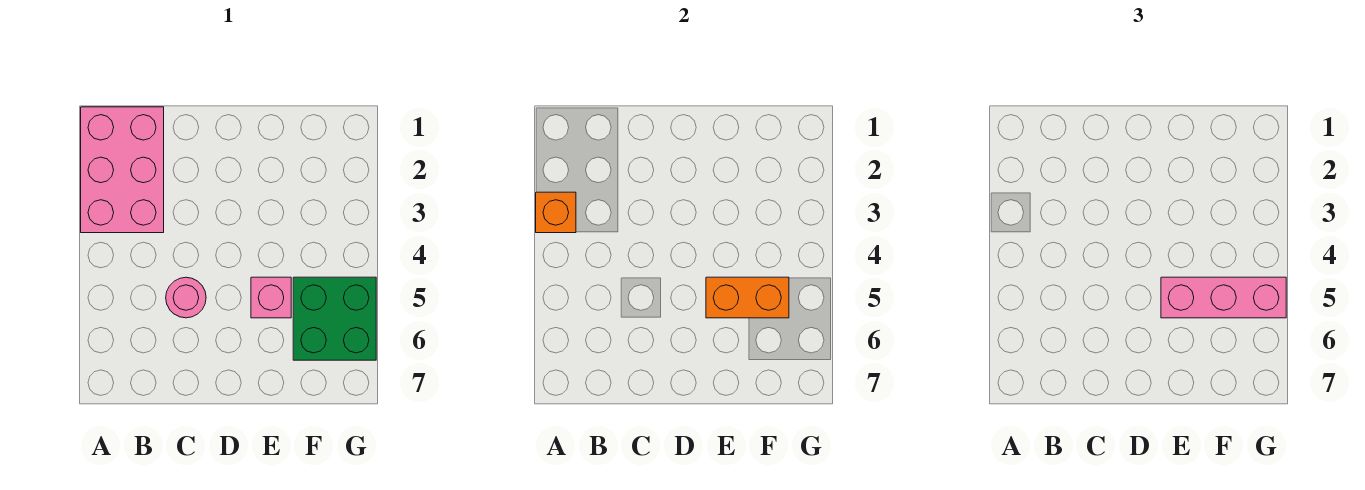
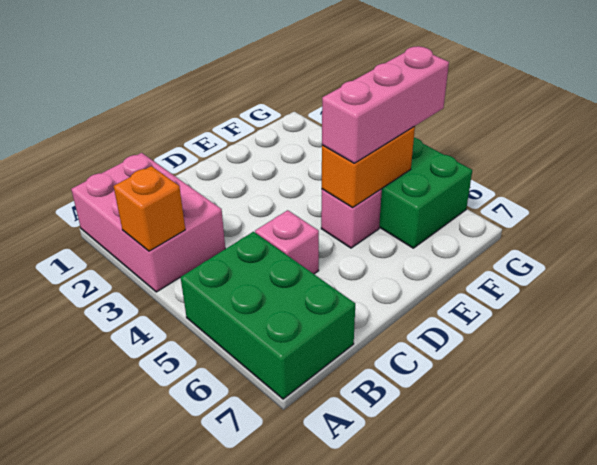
none -> green brick A5:B7 level 1
pink round brick C5 level 1 -> pink brick C5 level 1

